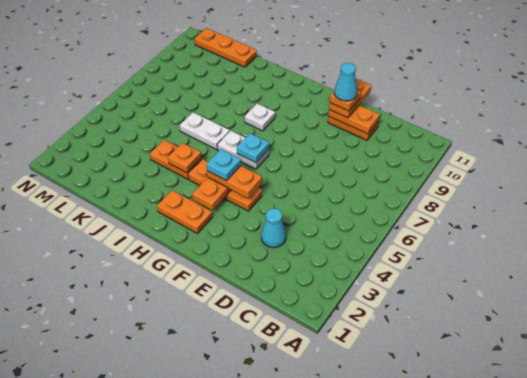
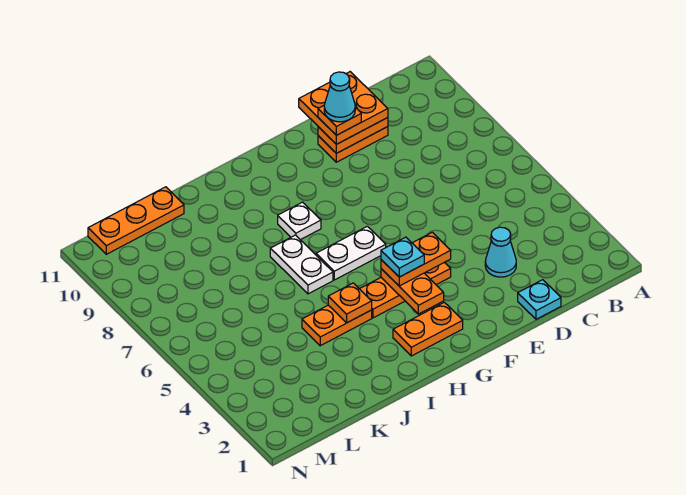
orange plate E10:E11 level 3 -> orange plate D10:E11 level 3
cyan plate G6 level 2 -> cyan plate D1 level 1
white plate I6:J6 level 1 -> white plate I6:I7 level 1

